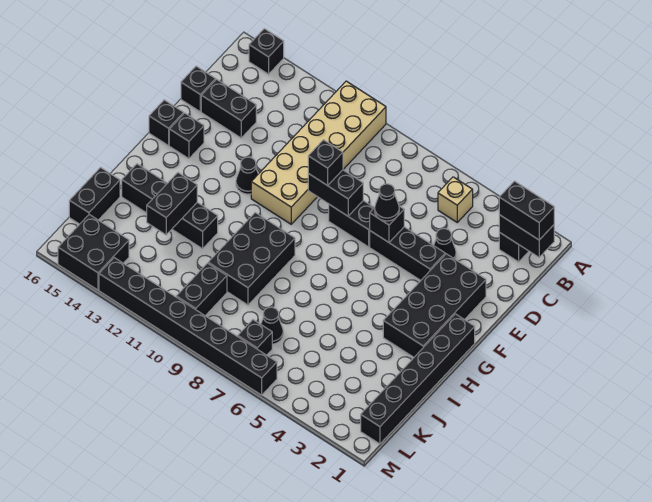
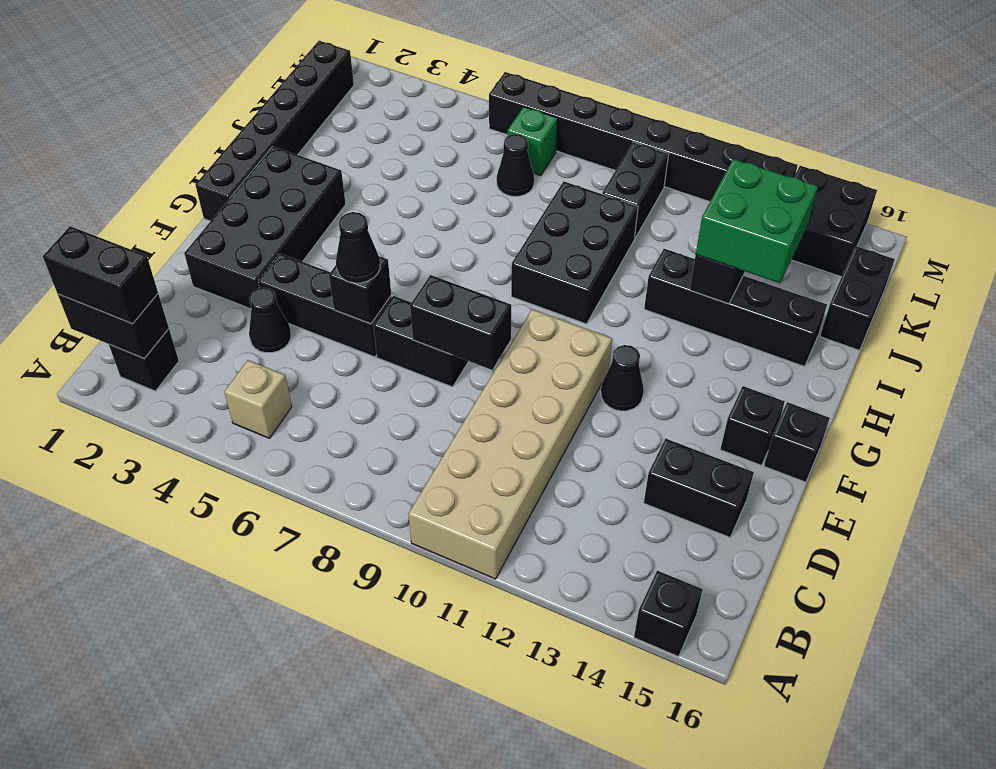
black brick D16 level 1 -> none
black brick E9 level 3 -> none
none -> green brick I13:J14 level 3
black brick L7 level 1 -> green brick L7 level 1

